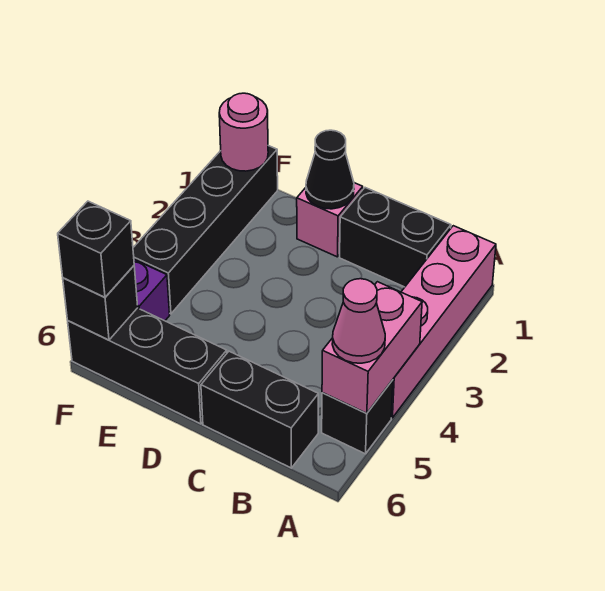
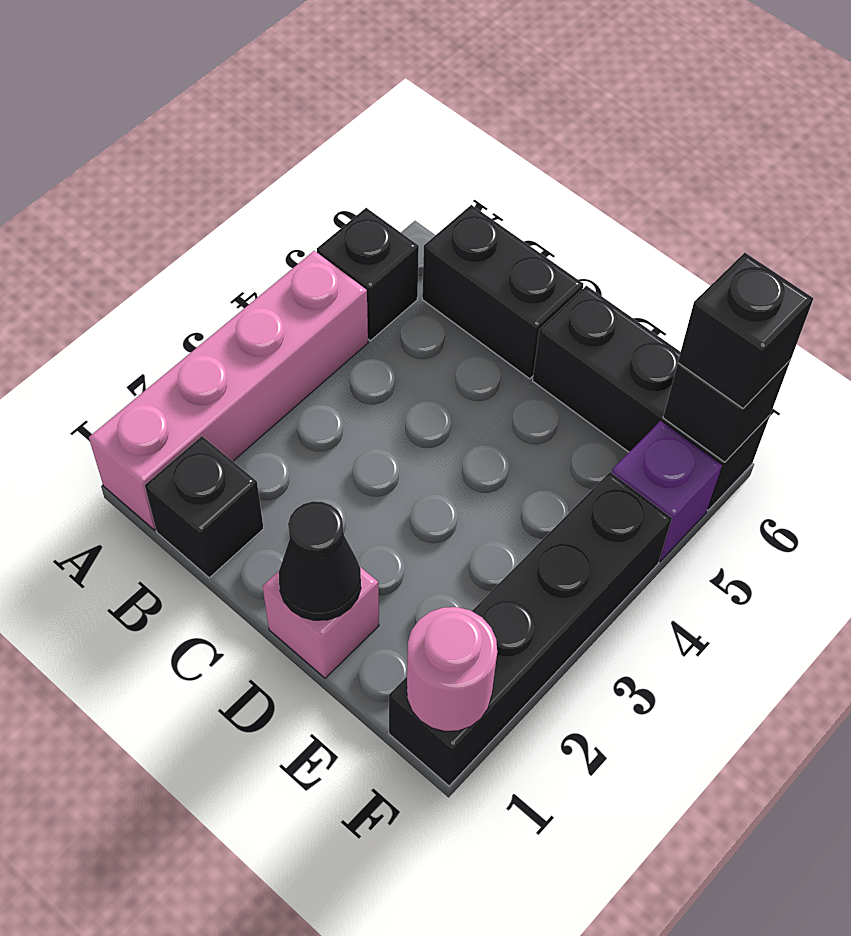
pink brick A4:A5 level 2 -> none
pink cone A5 level 3 -> none
black brick B1:C1 level 1 -> black brick B1 level 1

